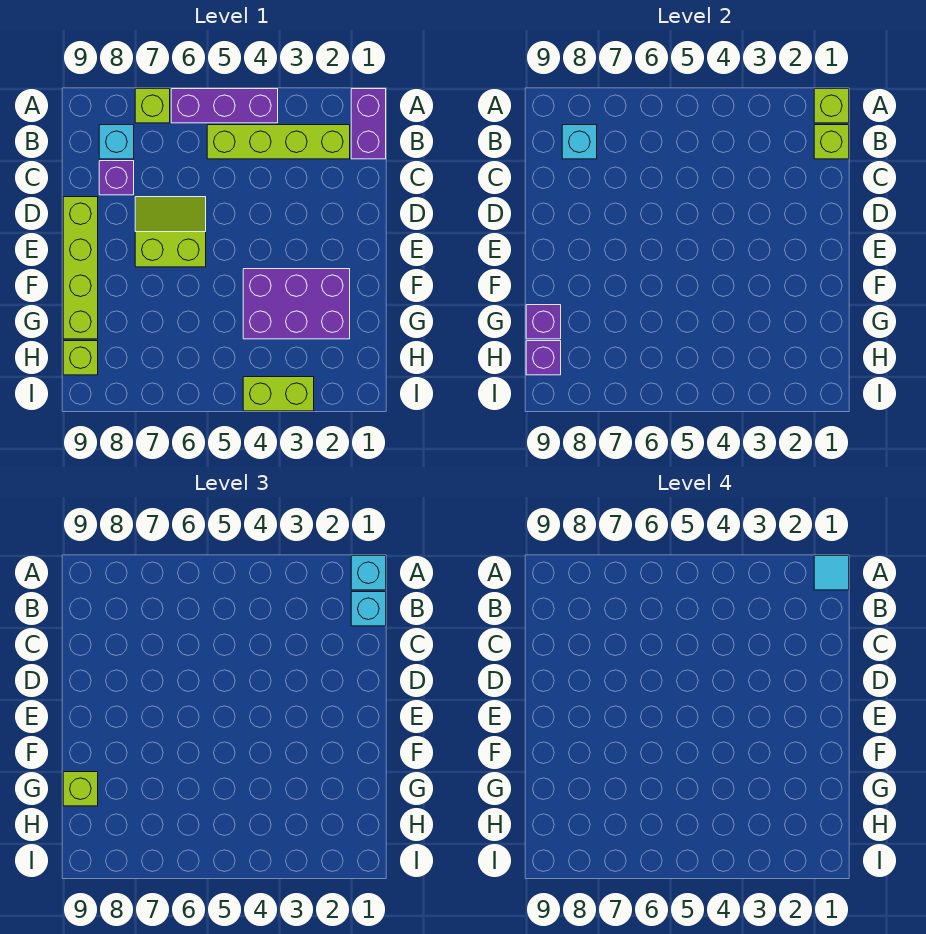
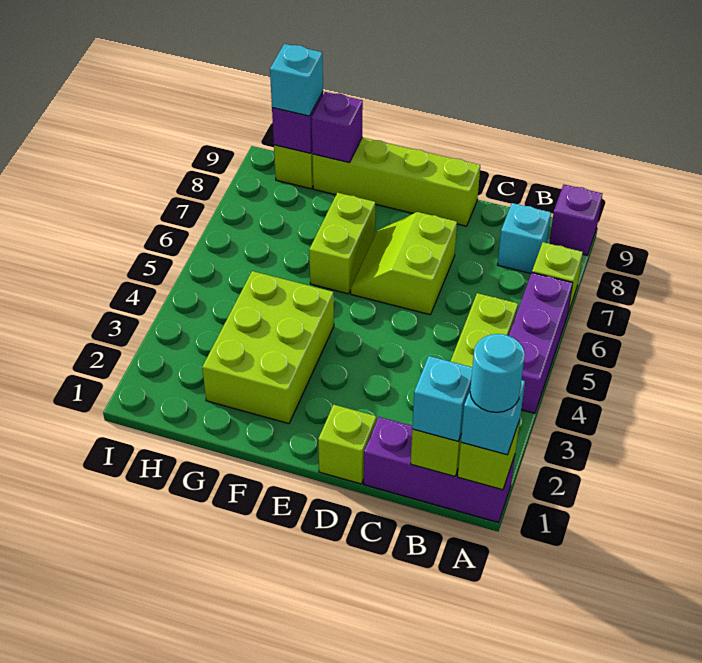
purple brick A1:B1 level 1 -> purple brick A1:C1 level 1
cyan tile A1 level 4 -> cyan round brick A1 level 4
cyan brick B8 level 2 -> cyan brick H9 level 3
purple brick C8 level 1 -> purple brick A9 level 1
lime slope D6:E7 level 1 top E -> lime slope D6:E7 level 1 top D
purple brick F2:G4 level 1 -> lime brick F2:G4 level 1
lime brick G9 level 3 -> lime brick D1 level 1
lime brick I3:I4 level 1 -> lime brick F6:F7 level 1

